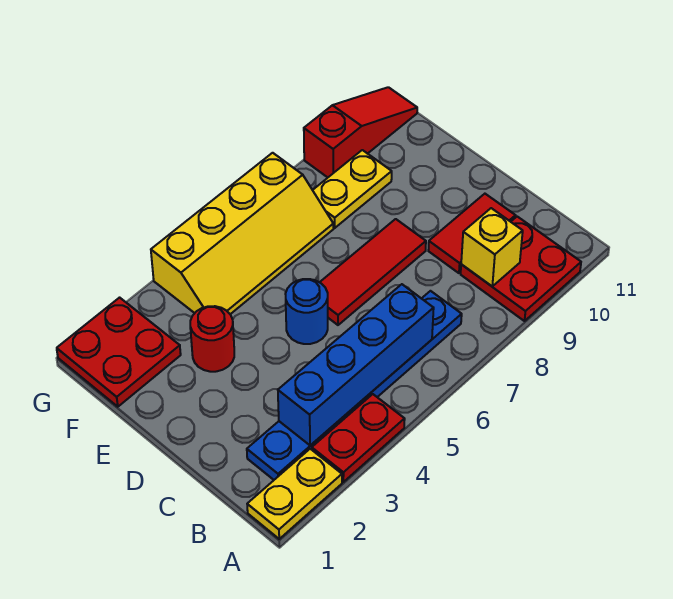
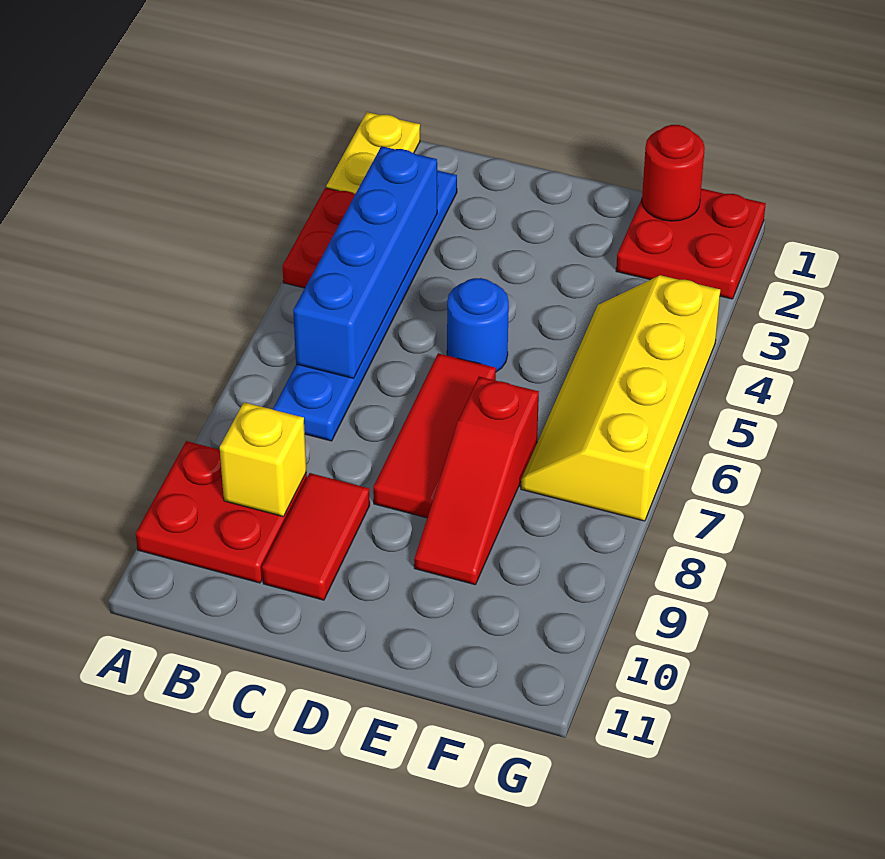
red round brick E3 level 1 -> red round brick F1 level 2
yellow plate F8:F9 level 1 -> none
red slope G9:G11 level 1 top 9 -> red slope E7:E9 level 1 top 7

